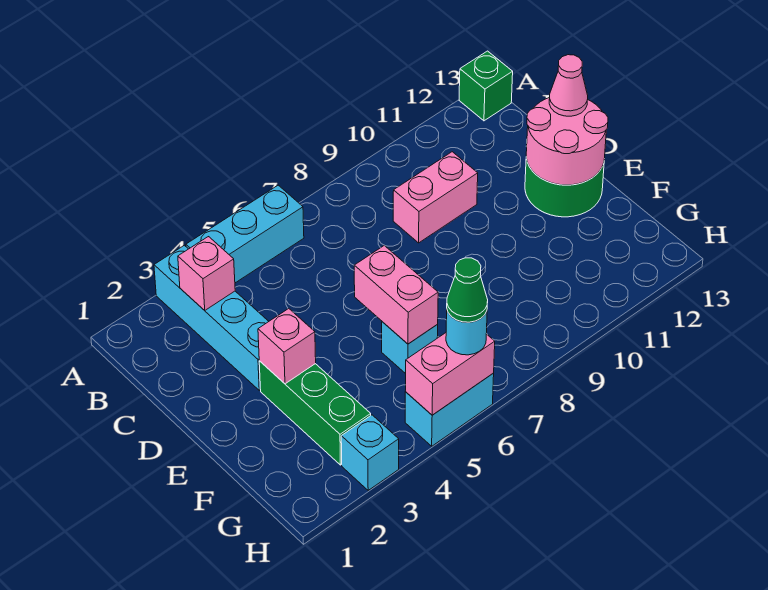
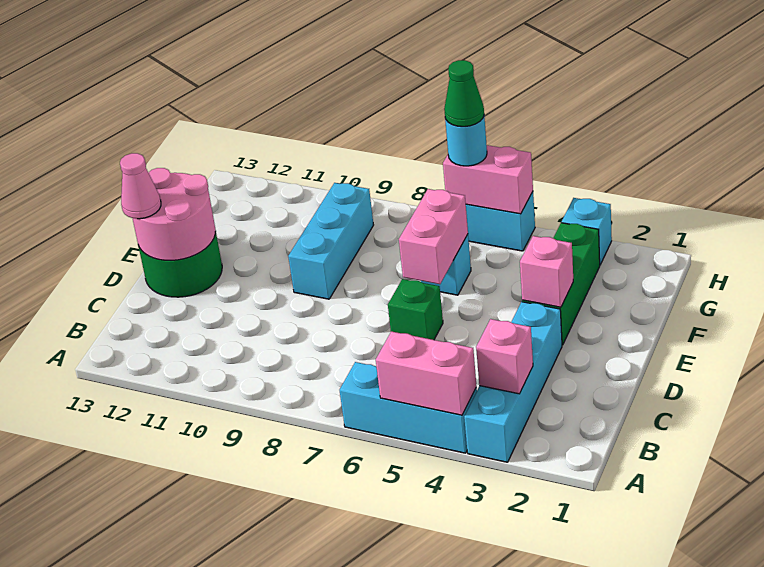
green brick A13 level 1 -> green brick D6 level 1
pink brick C9:C10 level 1 -> pink brick A4:A5 level 2
none -> cyan brick E9:G9 level 1

